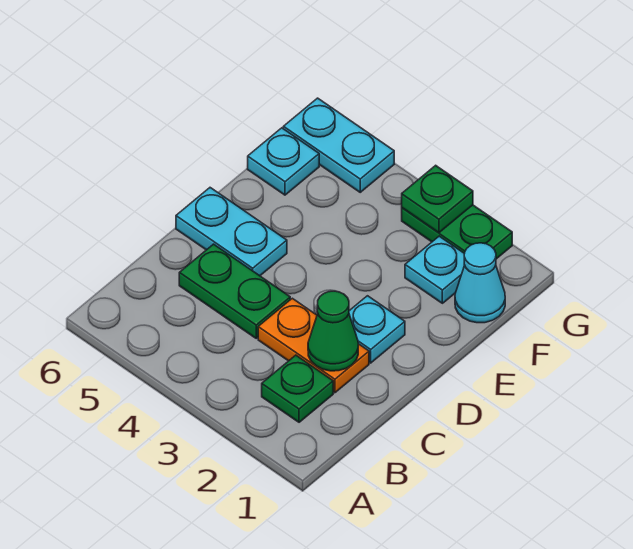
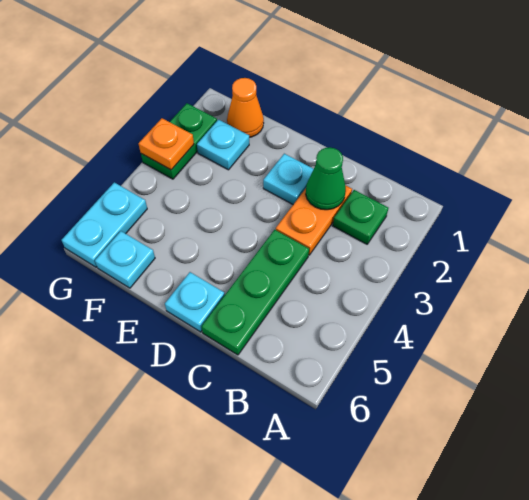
green plate C4:C5 level 1 -> green plate C4:C6 level 1
cyan plate D5:D6 level 1 -> cyan plate D6 level 1
cyan cone F1 level 1 -> orange cone F1 level 1
green plate G3 level 2 -> orange plate G3 level 2

